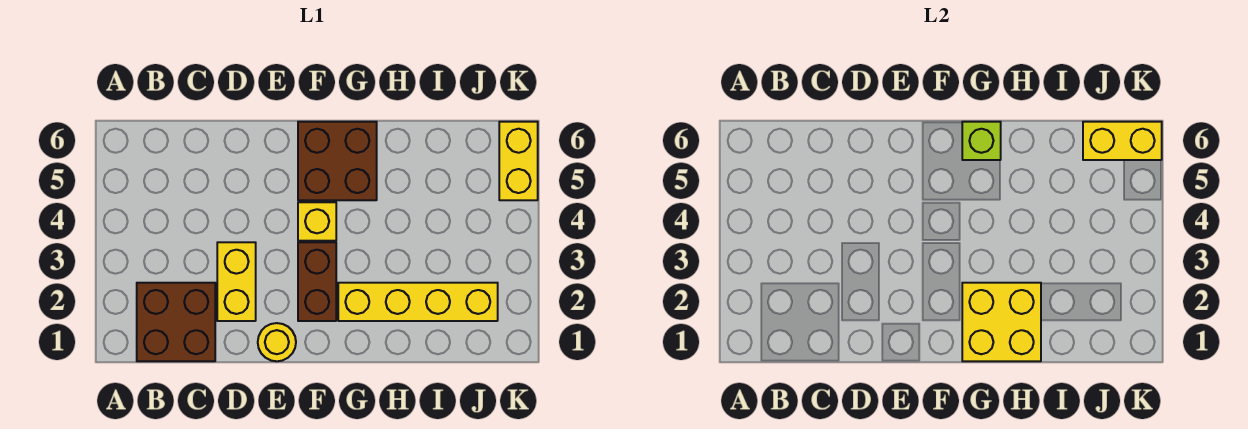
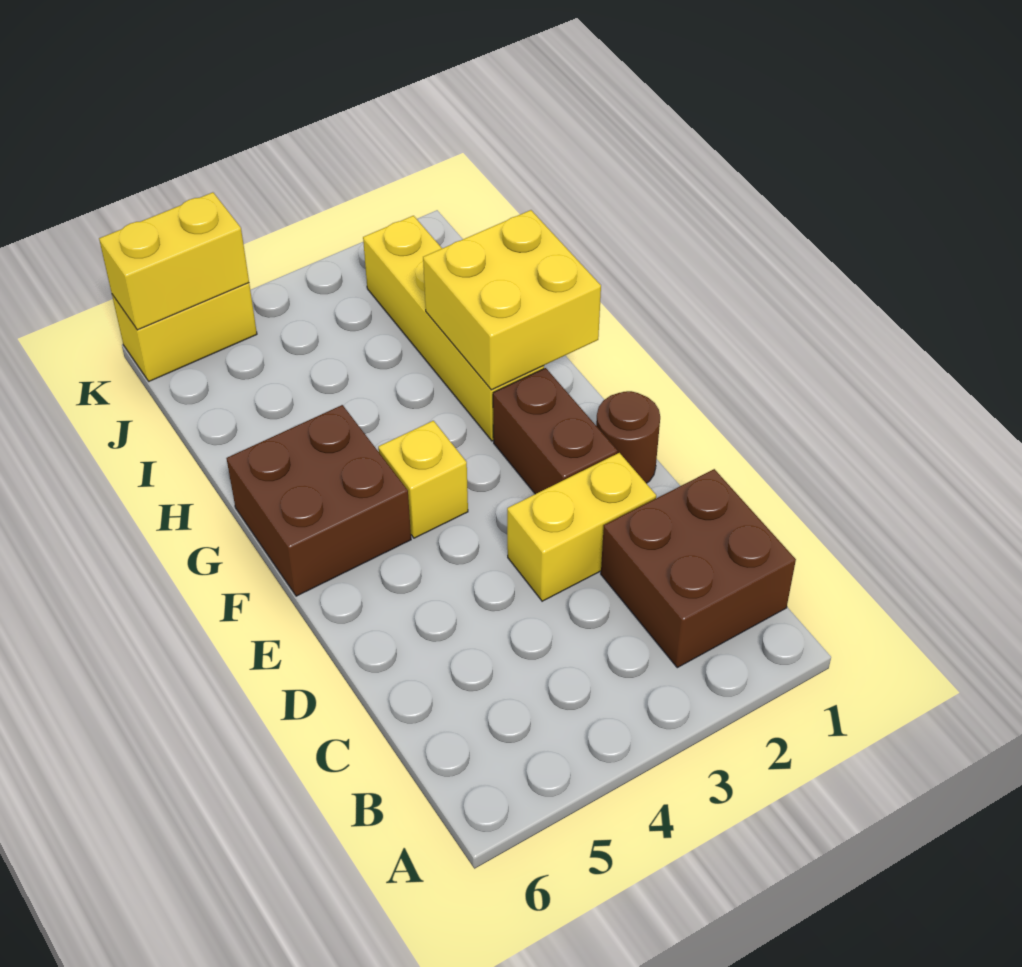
yellow round brick E1 level 1 -> brown round brick E1 level 1
brown brick F2:F3 level 1 -> brown brick E2:F2 level 1
lime brick G6 level 2 -> none
yellow brick J6:K6 level 2 -> yellow brick K5:K6 level 2

